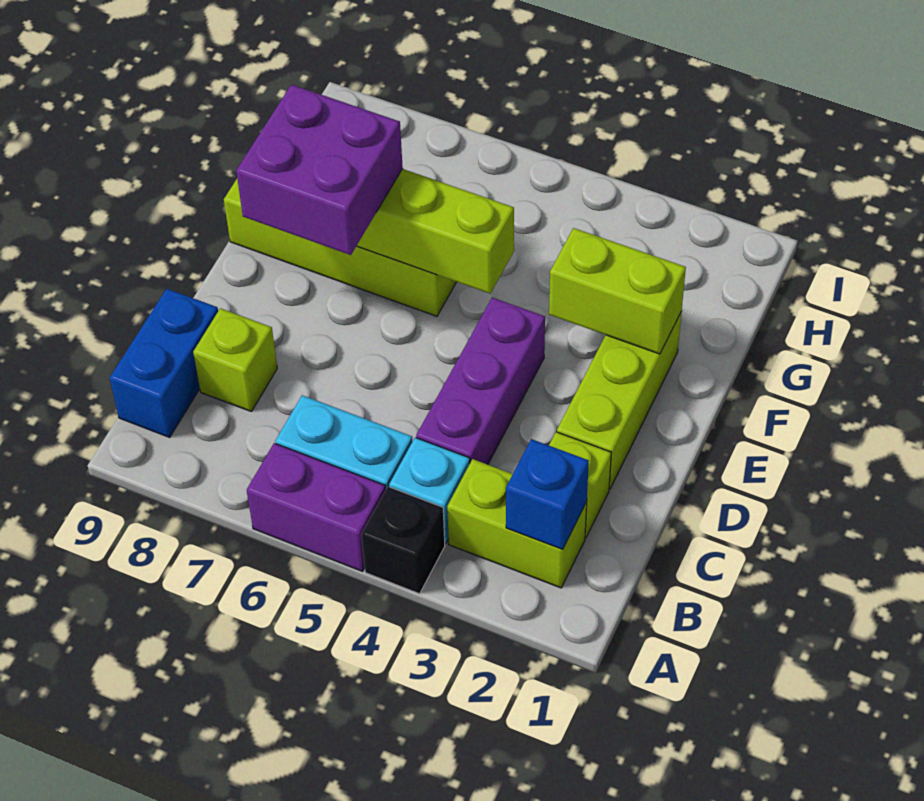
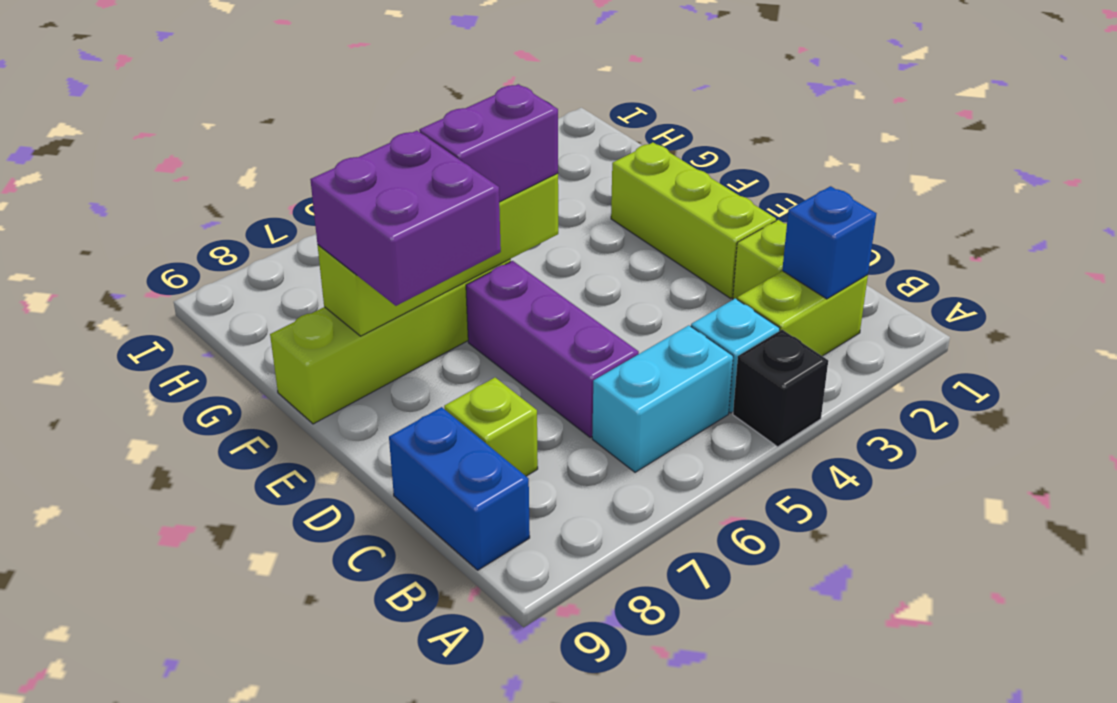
purple brick A5:A6 level 1 -> purple brick F5:F6 level 3
purple brick C4:E4 level 1 -> purple brick C6:E6 level 1
lime brick F2:F3 level 2 -> none

